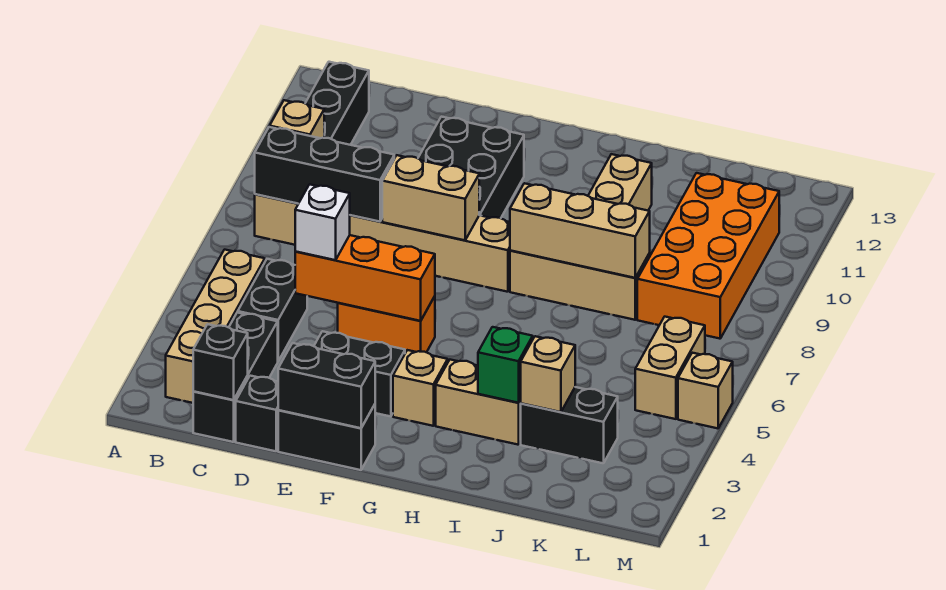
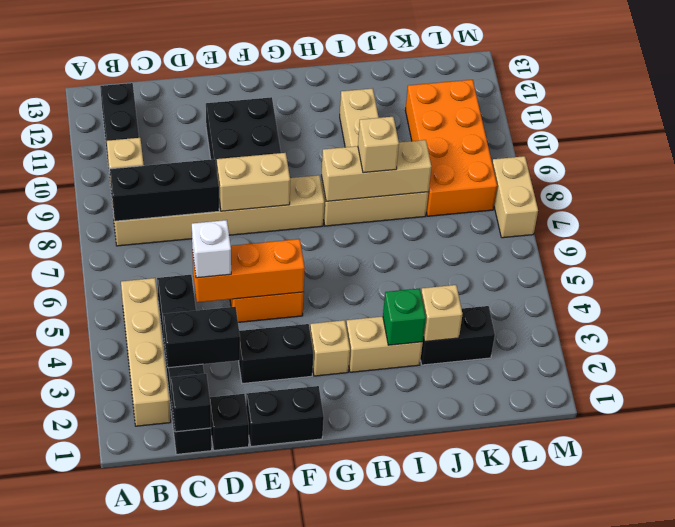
black brick E1:F1 level 2 -> black brick C3:D3 level 2
tan brick L5:L6 level 1 -> tan brick M7:M8 level 1
tan brick M5 level 1 -> tan brick I8 level 3

